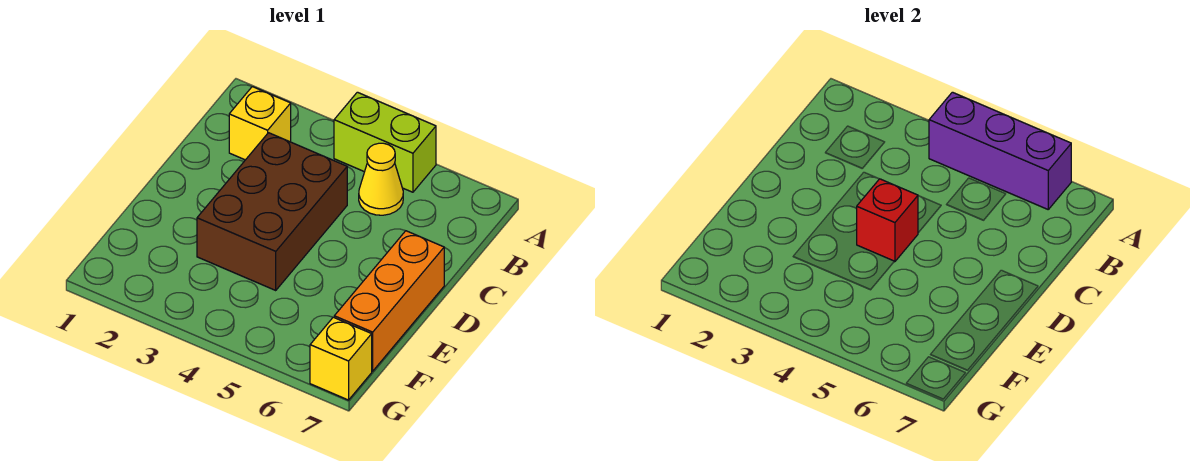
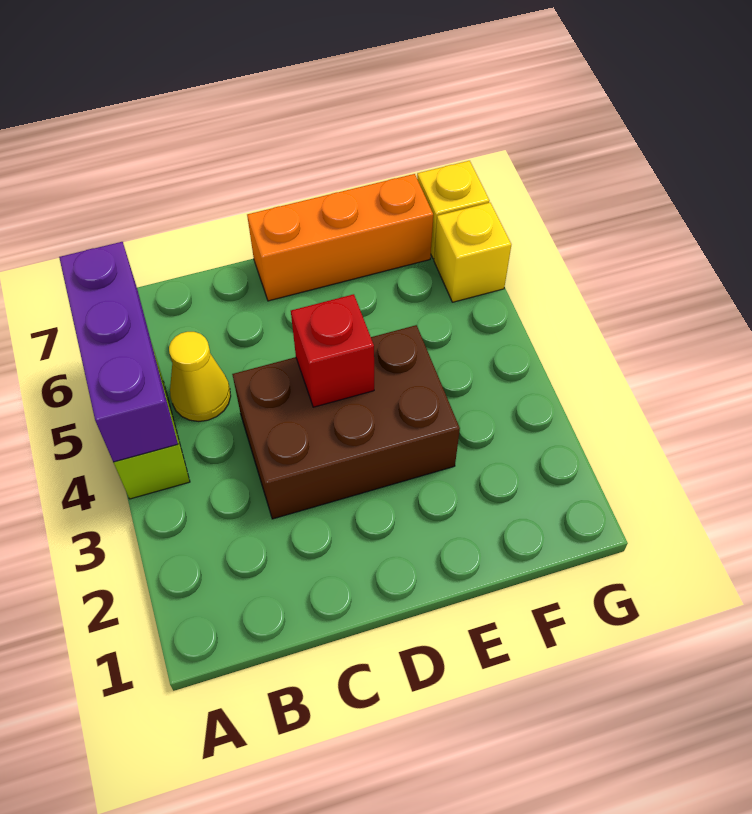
yellow brick B2 level 1 -> yellow brick G6 level 1

